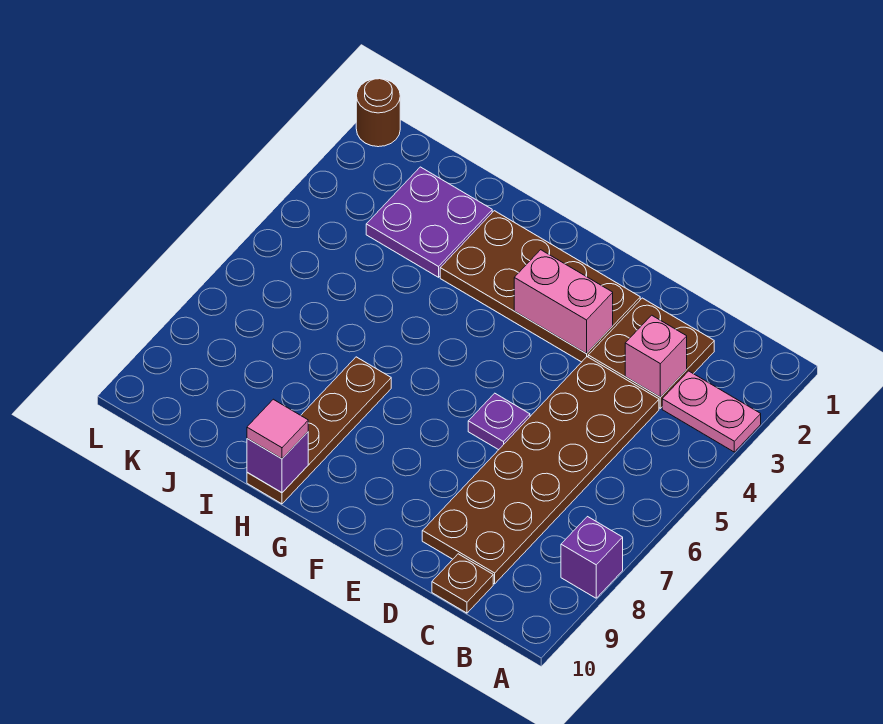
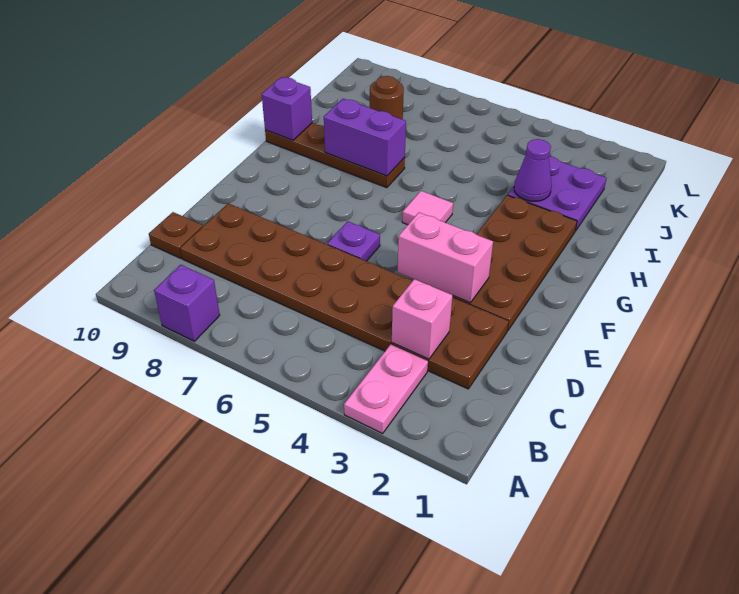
pink brick E3:F3 level 2 -> pink brick E3:E4 level 2
none -> purple brick H7:H8 level 2
pink tile H10 level 3 -> pink tile G5 level 1
none -> purple cone I3 level 2
brown round brick L1 level 1 -> brown round brick J8 level 1

